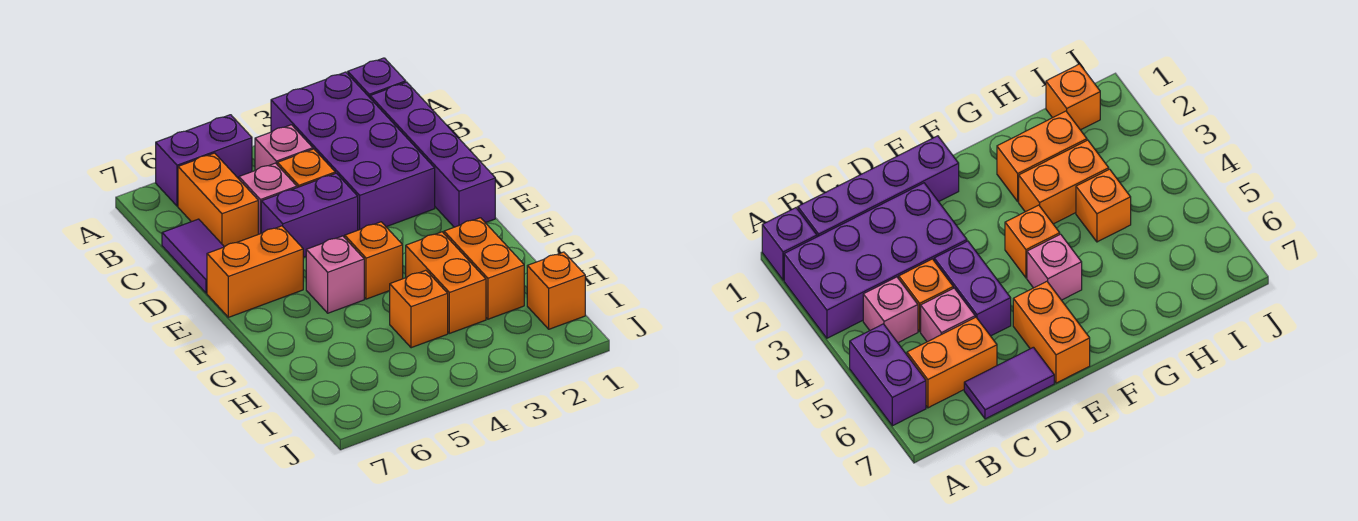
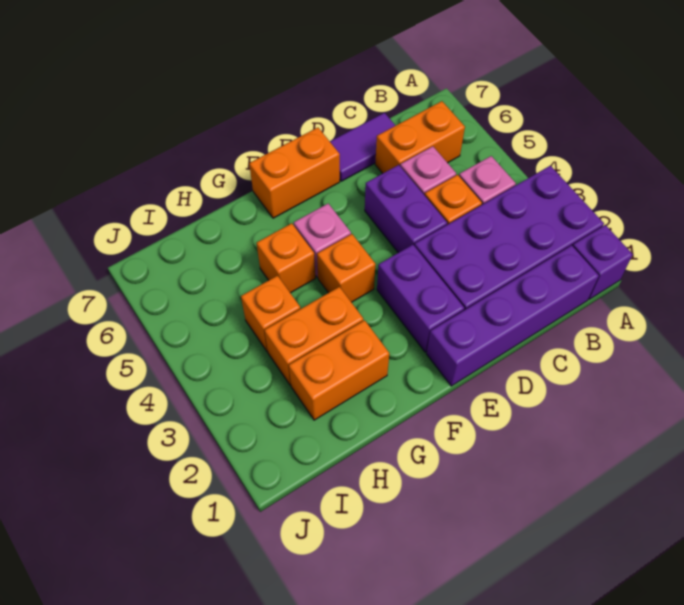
purple brick A5:A6 level 1 -> purple brick E2:E3 level 1
orange brick E6:E7 level 1 -> orange brick E7:F7 level 1
orange brick I1 level 1 -> orange brick G5 level 1

